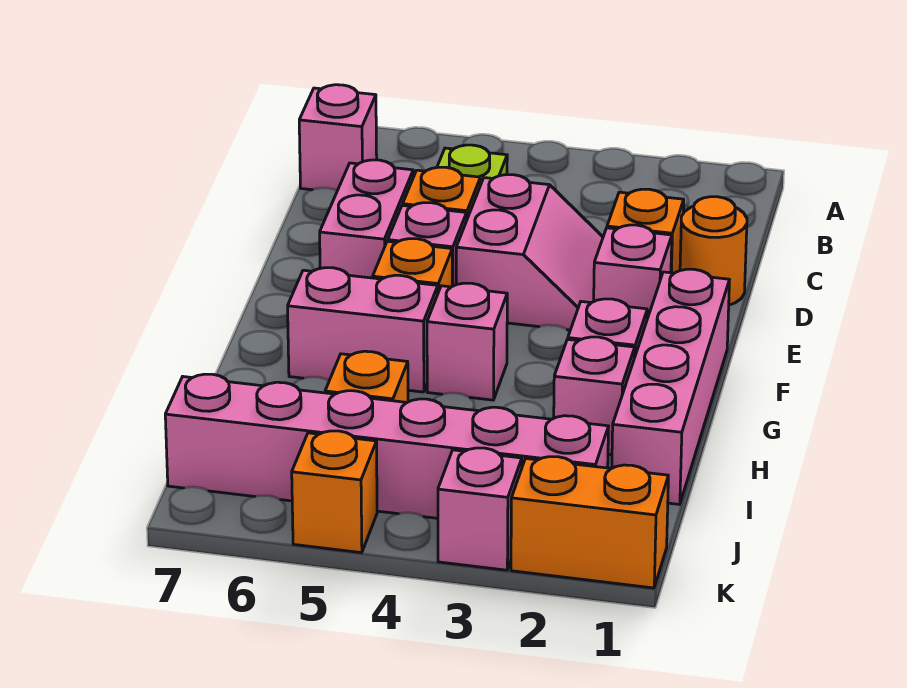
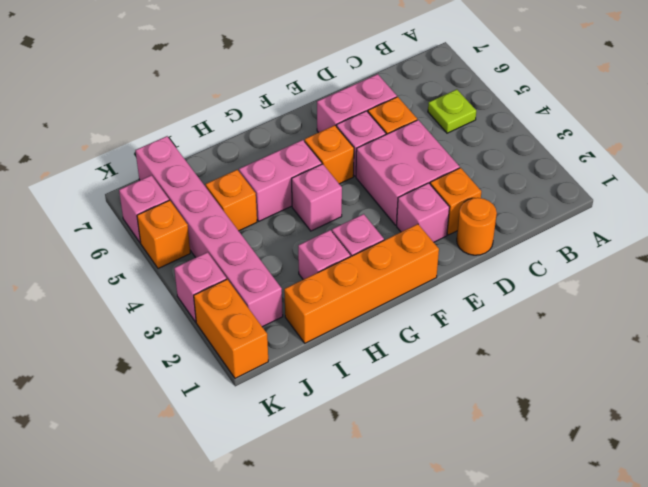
pink brick B7 level 1 -> pink brick K6 level 1
pink slope D3:E4 level 1 top 4 -> pink brick D3:E4 level 1
pink brick F1:I1 level 1 -> orange brick F1:I1 level 1
pink brick G5:G6 level 1 -> pink brick G5:H5 level 1

